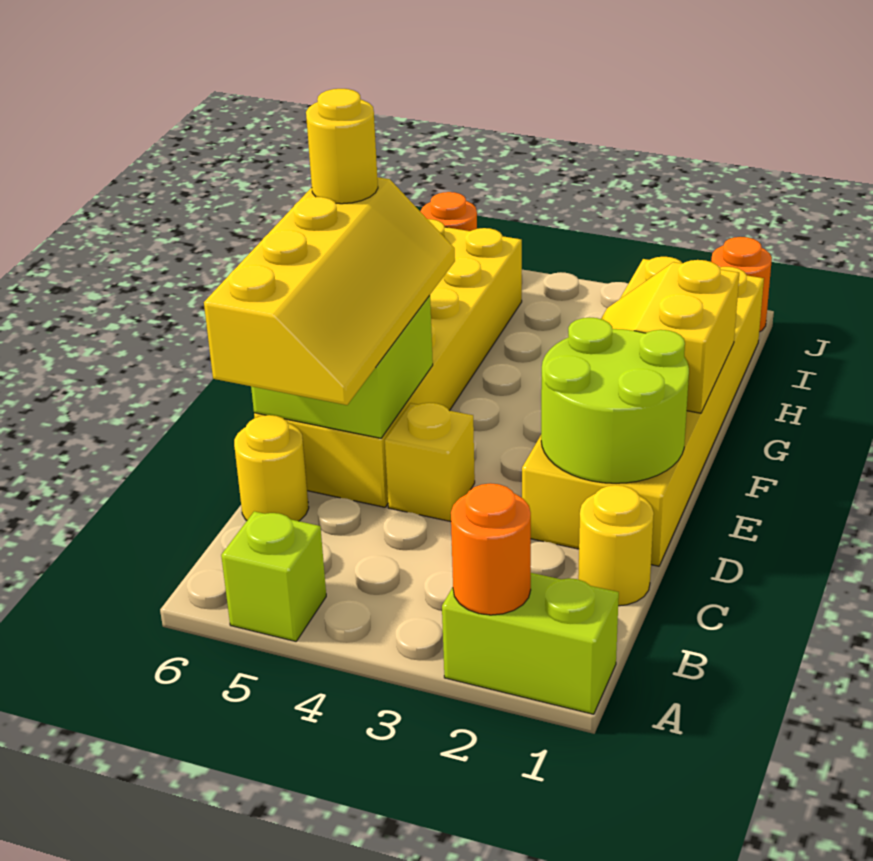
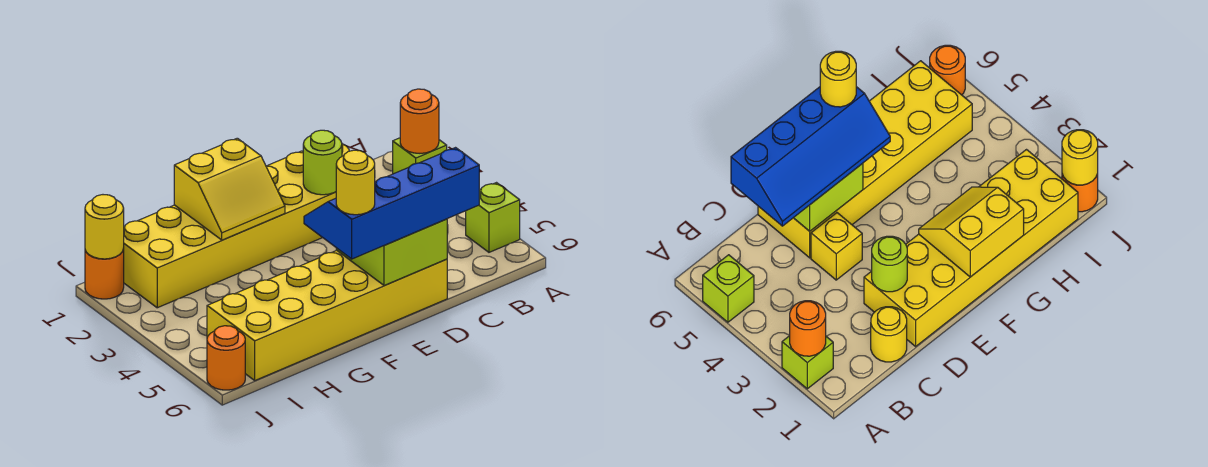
lime brick A1:A2 level 1 -> lime brick A2 level 1
yellow slope C5:F6 level 3 top 6 -> blue slope C5:F6 level 3 top 6
yellow round brick C6 level 1 -> yellow round brick J1 level 2
lime round brick D1:E2 level 2 -> lime round brick D2 level 2

